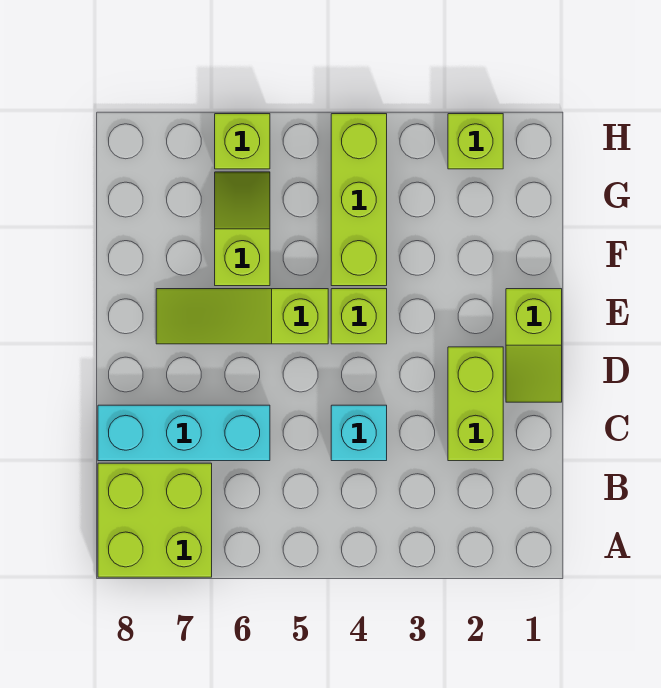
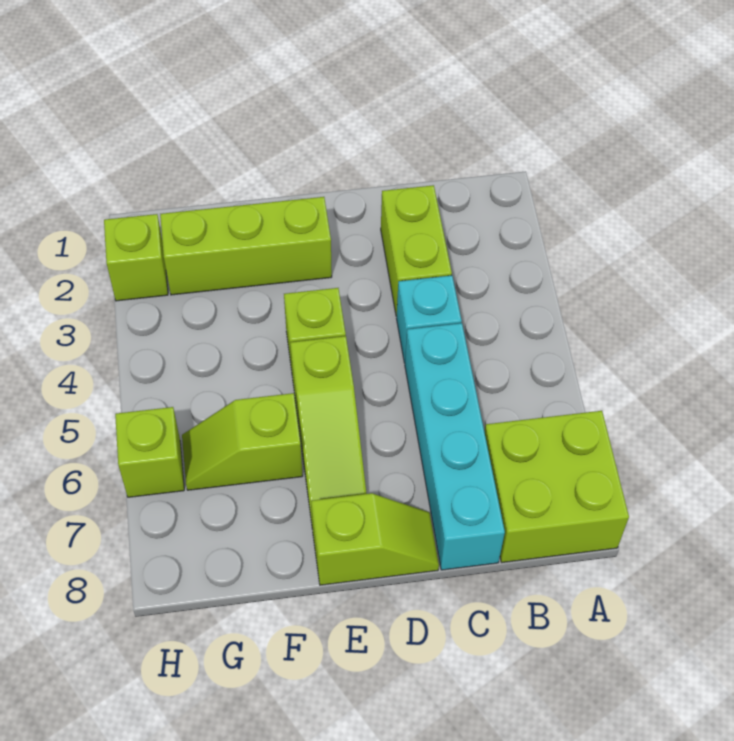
lime brick C2:D2 level 1 -> lime brick C2:C3 level 1
cyan brick C6:C8 level 1 -> cyan brick C5:C8 level 1
lime slope D1:E1 level 1 top E -> lime slope D8:E8 level 1 top E
lime brick F4:H4 level 1 -> lime brick E2:G2 level 1

